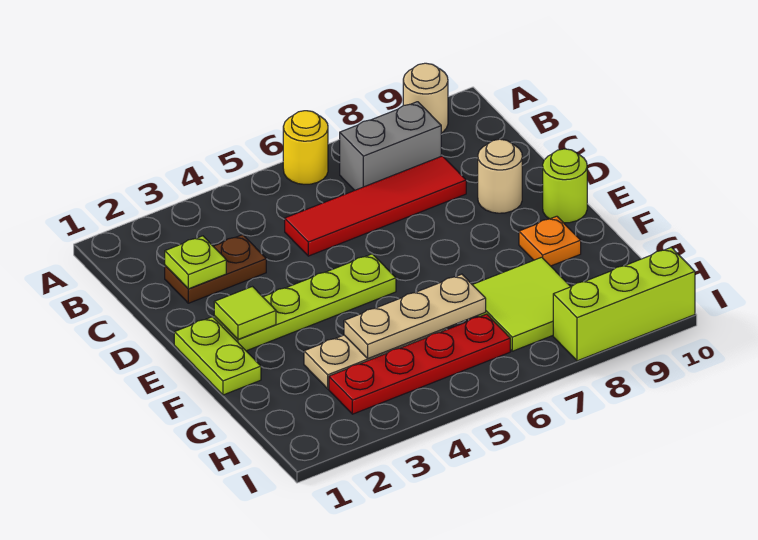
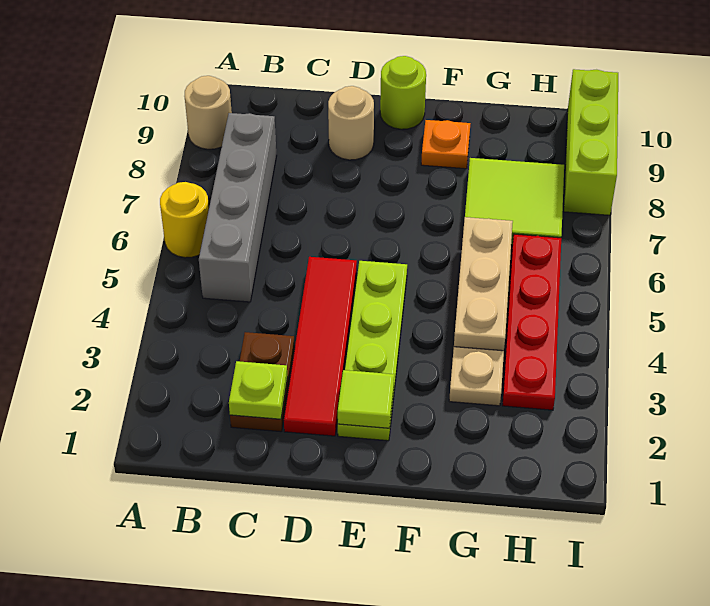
grey brick B7:B8 level 1 -> grey brick B5:B8 level 1
red tile C5:C8 level 1 -> red tile D2:D5 level 1
lime plate E1:F1 level 1 -> none

